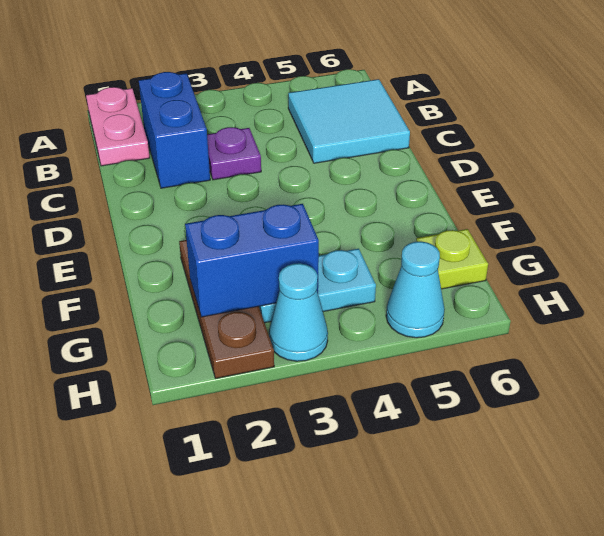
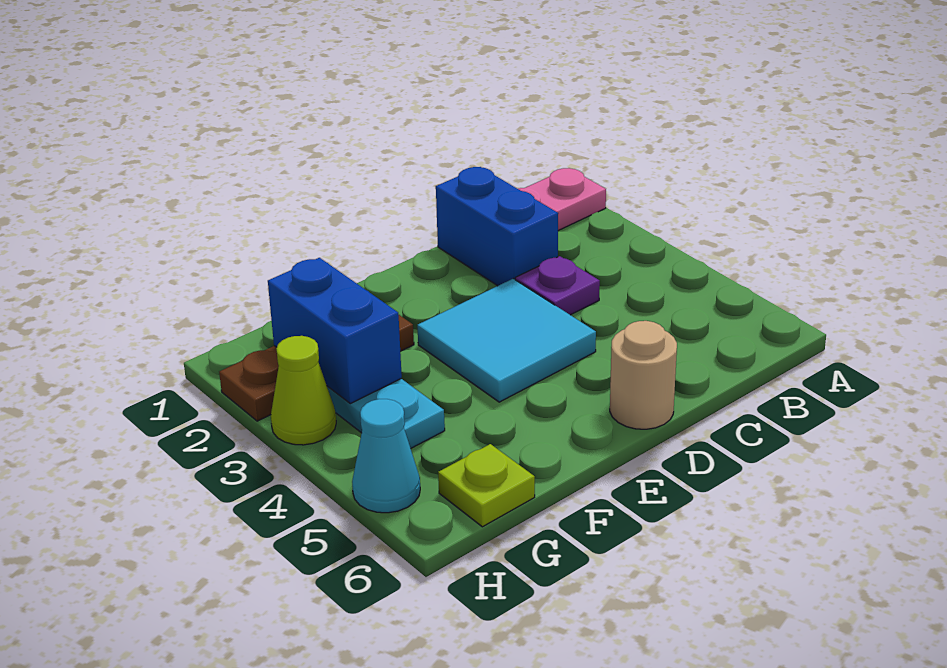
blue brick B2:C2 level 1 -> blue brick C1:C2 level 1
cyan tile B5:C6 level 1 -> cyan tile D3:E4 level 1
none -> tan round brick D6 level 1
cyan cone H3 level 1 -> lime cone H3 level 1

